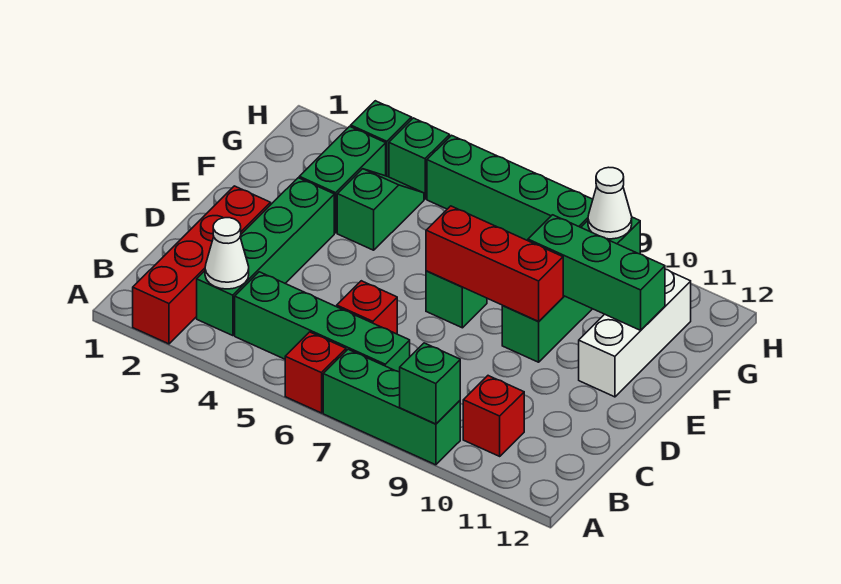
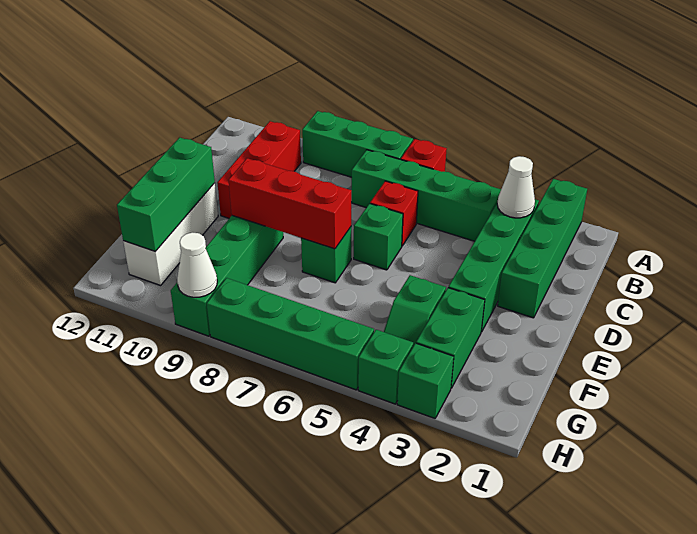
red brick A2:D2 level 1 -> green brick A2:D2 level 1
green brick A9 level 2 -> green brick D6 level 1
red brick B10 level 1 -> red brick B10:D10 level 1
green brick F9:F11 level 2 -> green brick E11:G11 level 2

